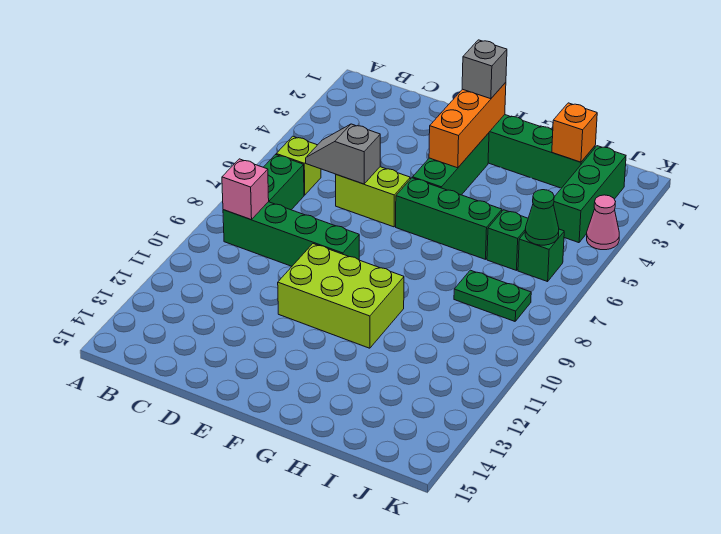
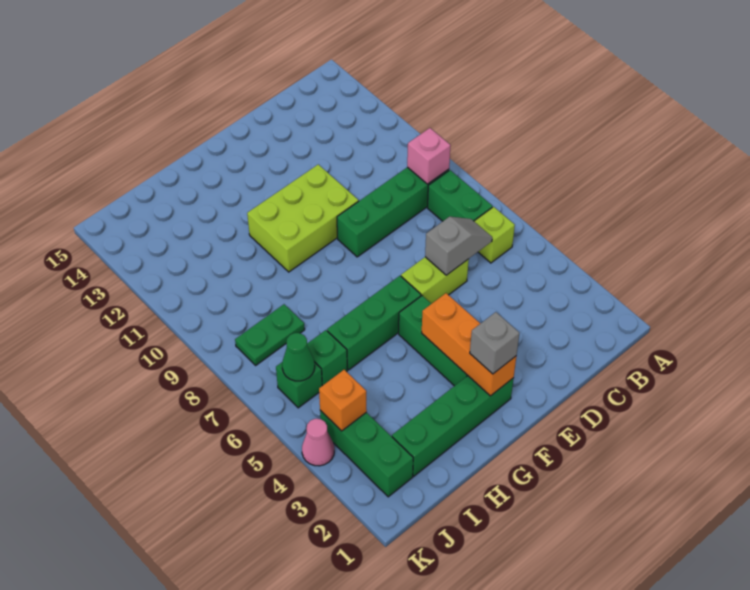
orange brick I2 level 2 -> orange brick J4 level 2

